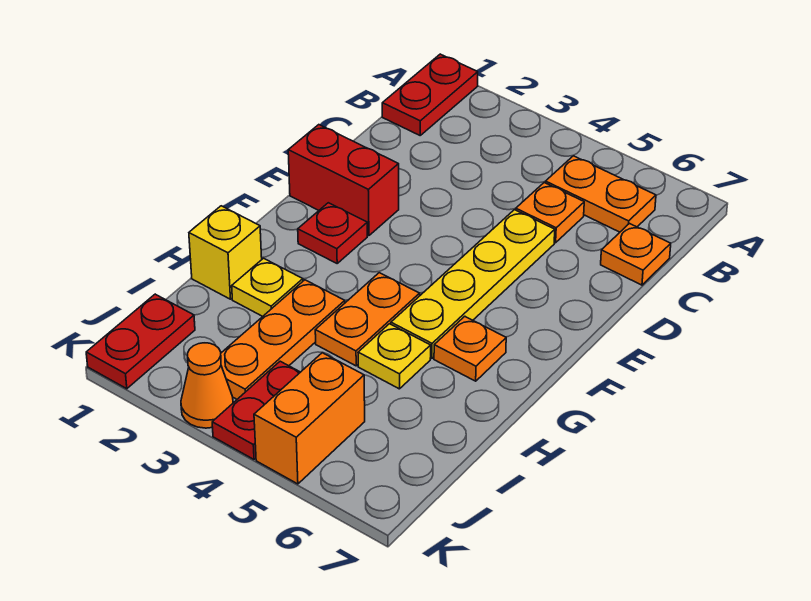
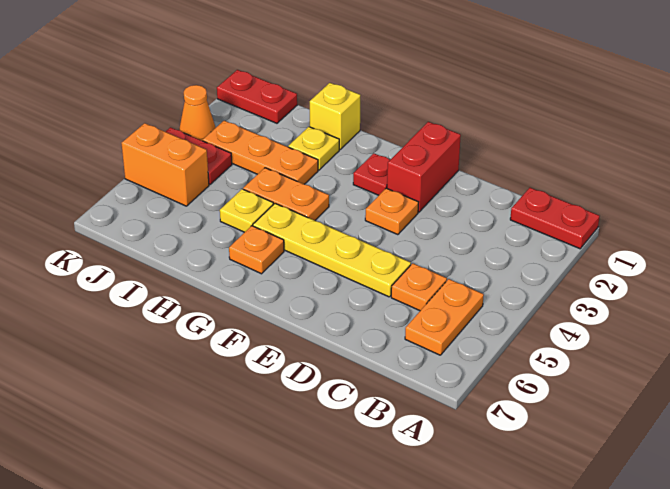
orange plate C7 level 1 -> orange plate E3 level 1

